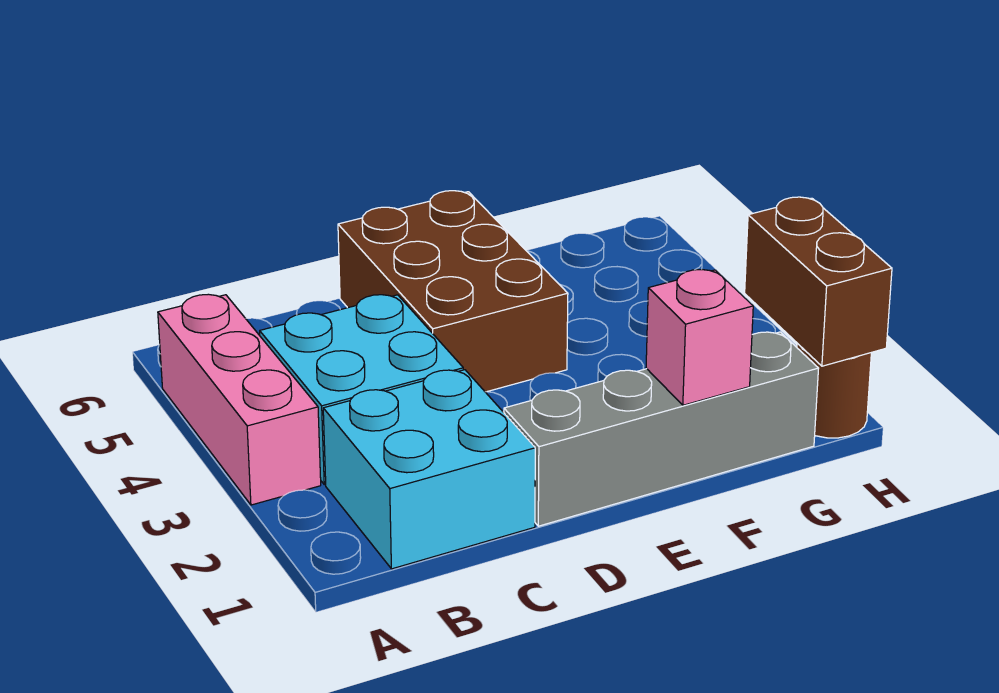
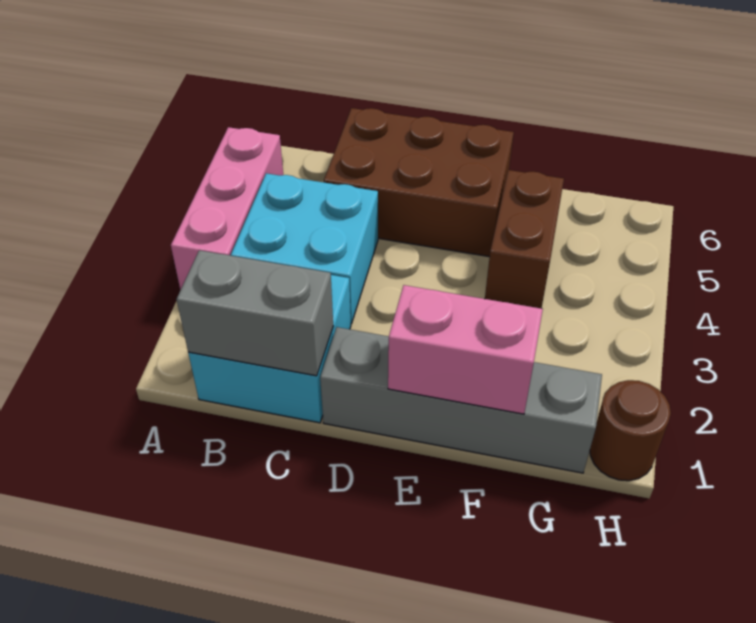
none -> grey brick B1:C1 level 2
brown brick D4:E6 level 1 -> brown brick C5:E6 level 1
pink brick F1 level 2 -> pink brick E1:F1 level 2
brown brick H1:H2 level 2 -> brown brick F4:F5 level 1

